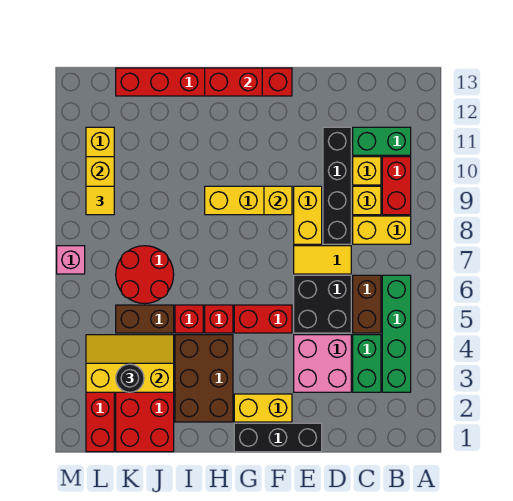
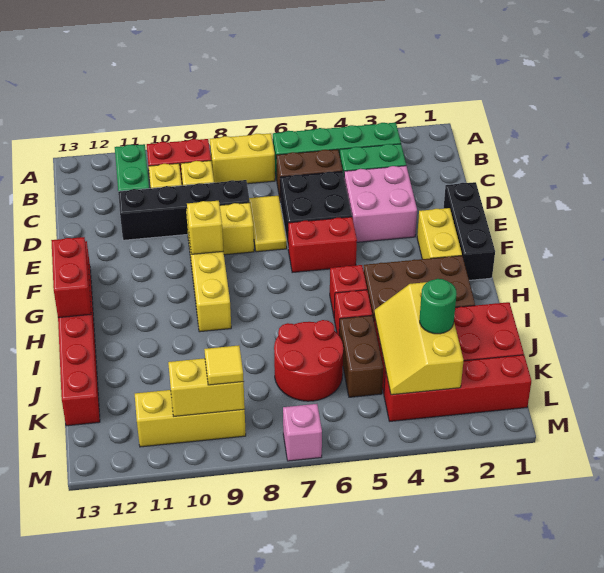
yellow brick B8:C8 level 1 -> yellow brick B7:B8 level 1
red brick F5:G5 level 1 -> red brick F5:F6 level 1
black round brick K3 level 3 -> green round brick K3 level 3

